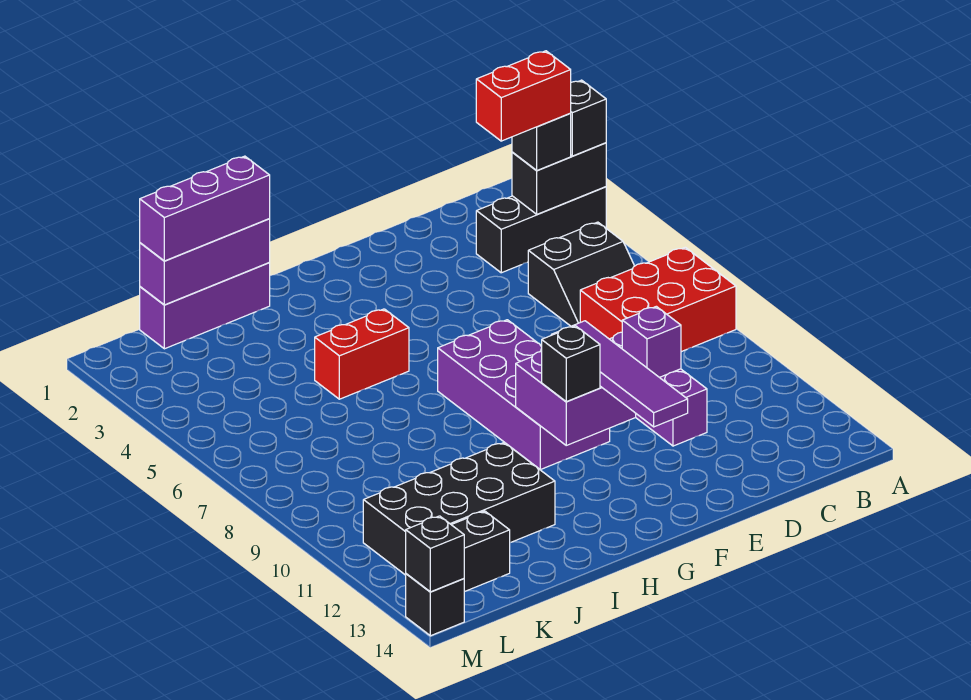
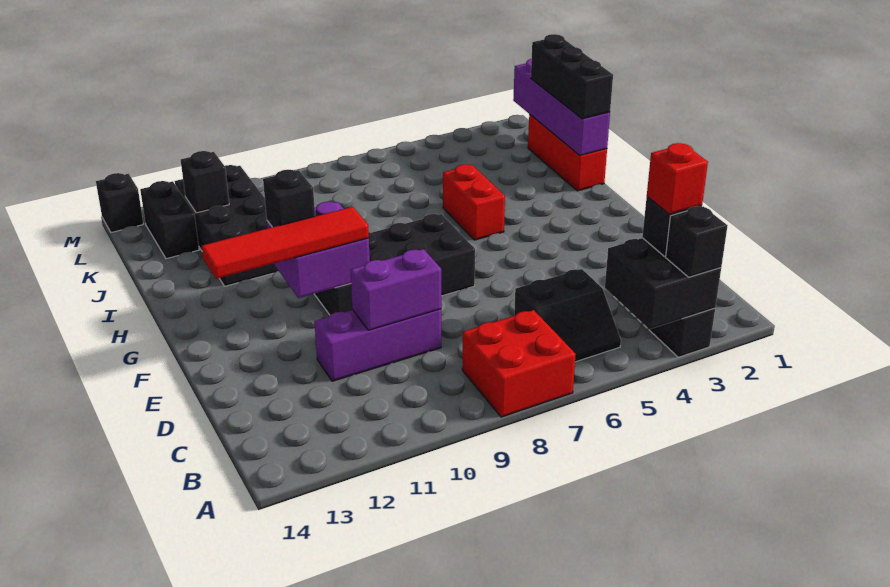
black brick A3:B3 level 2 -> black brick A3:B4 level 2
red brick A7:C8 level 1 -> red brick A7:B8 level 1
red brick B3:C3 level 4 -> red brick B3 level 4
black slope B5:C6 level 1 top 5 -> black slope B5:C6 level 1 top C
purple brick D10 level 2 -> purple brick D9:D10 level 2
purple brick F7:G10 level 1 -> black brick F7:G10 level 1
purple tile F10:F13 level 3 -> red tile F10:F13 level 3
purple brick I1:K1 level 1 -> red brick I1:K1 level 1
purple brick I1:K1 level 2 -> purple brick I1:L1 level 2
purple brick I1:K1 level 3 -> black brick I1:K1 level 3
black brick M14 level 2 -> black brick K12 level 2

